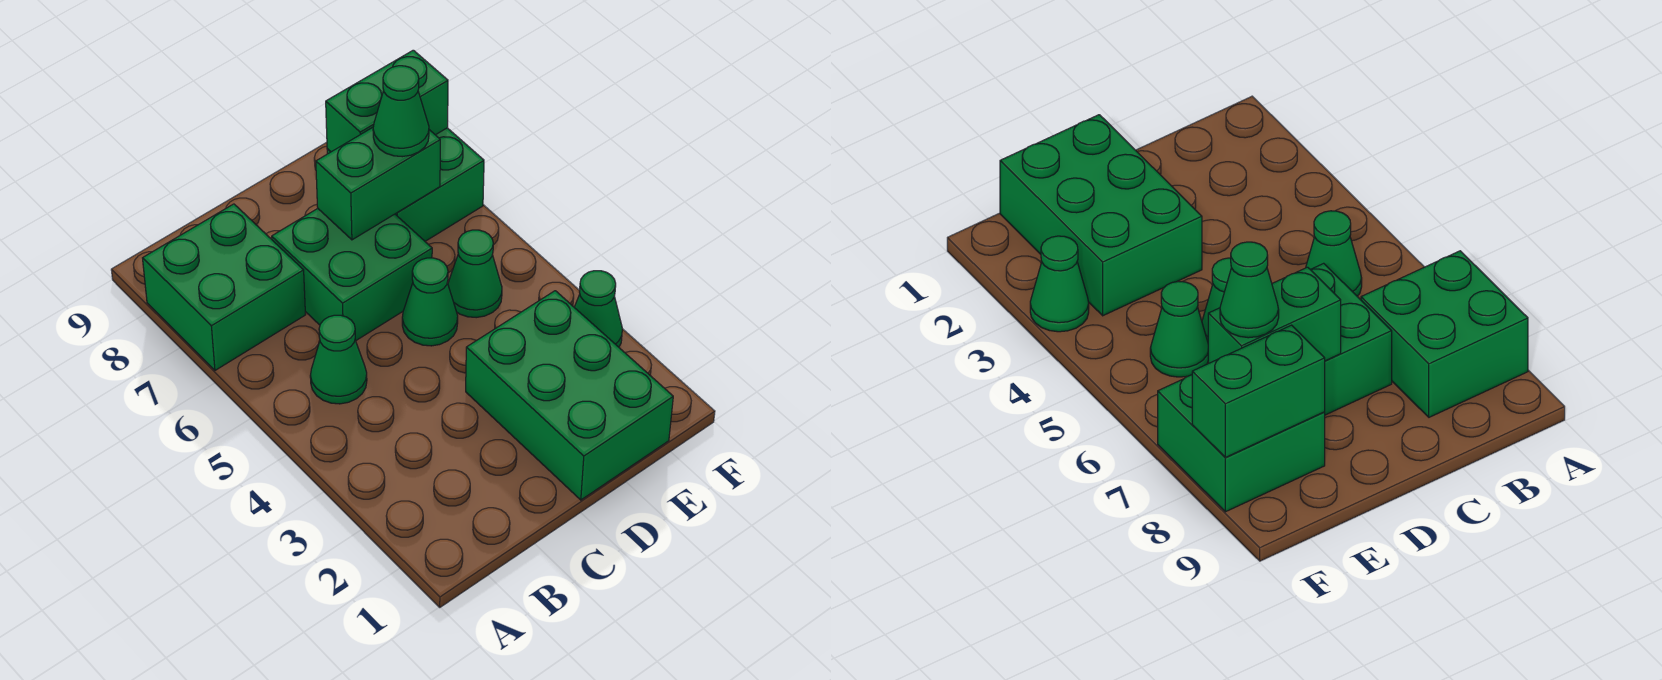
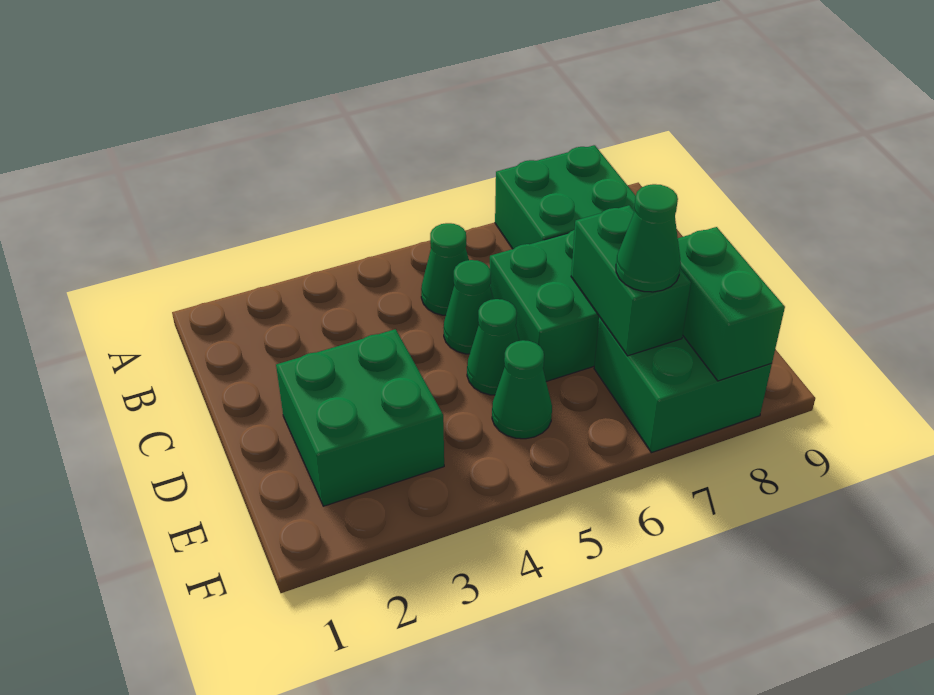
green brick D1:E3 level 1 -> green brick D2:E3 level 1
green cone F3 level 1 -> green cone C5 level 1

